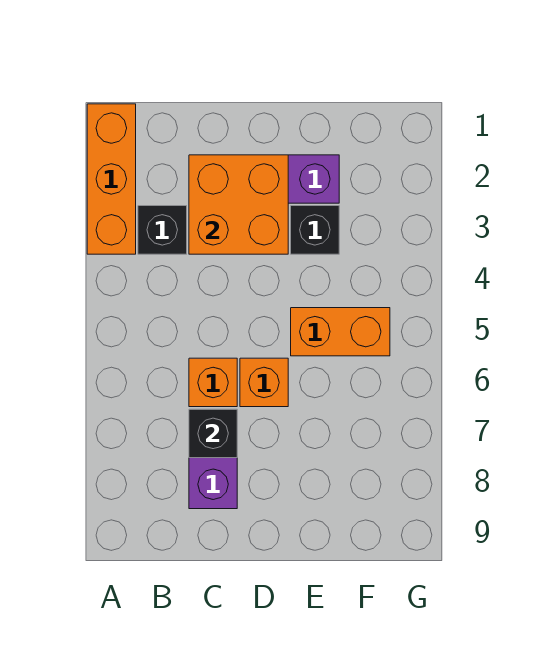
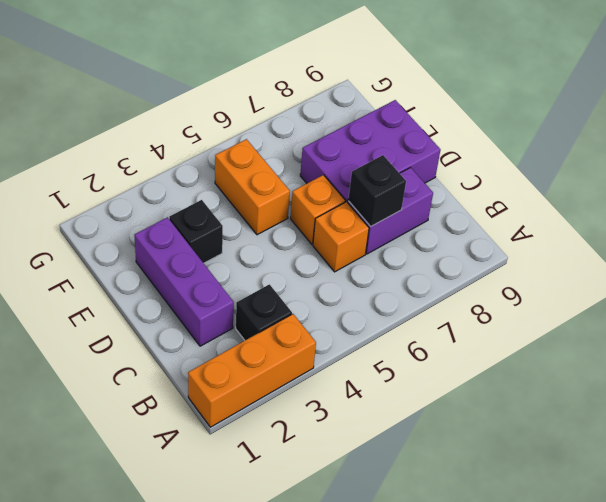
orange brick C2:D3 level 2 -> none
none -> purple brick D7:E9 level 1

